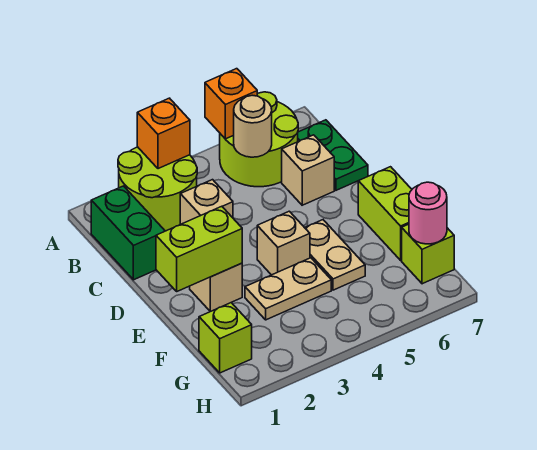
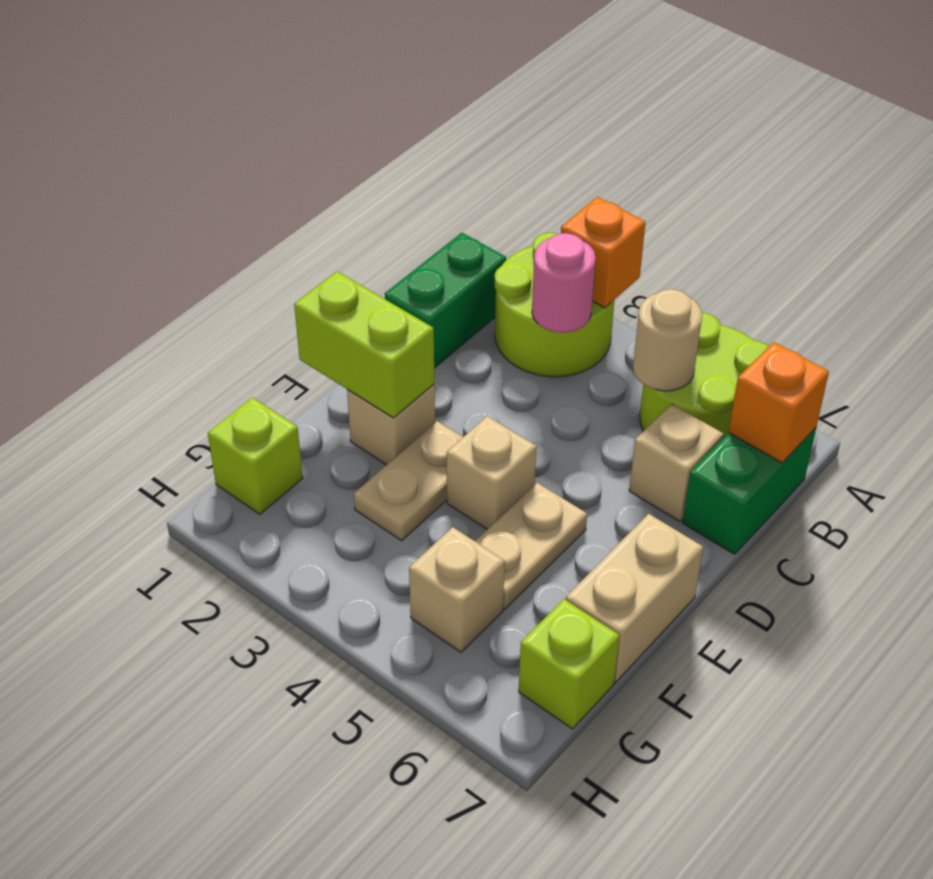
orange brick A5 level 2 -> orange brick B7 level 2
green plate B7:C7 level 1 -> green brick B7:C7 level 1
tan brick C3 level 1 -> tan brick G5 level 1
lime brick E7:F7 level 1 -> tan brick E7:F7 level 1
tan plate F3:F4 level 1 -> tan plate E3:F3 level 1
pink round brick G7 level 2 -> pink round brick B3 level 2

